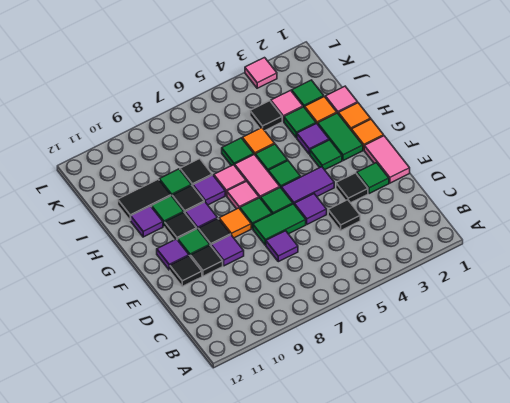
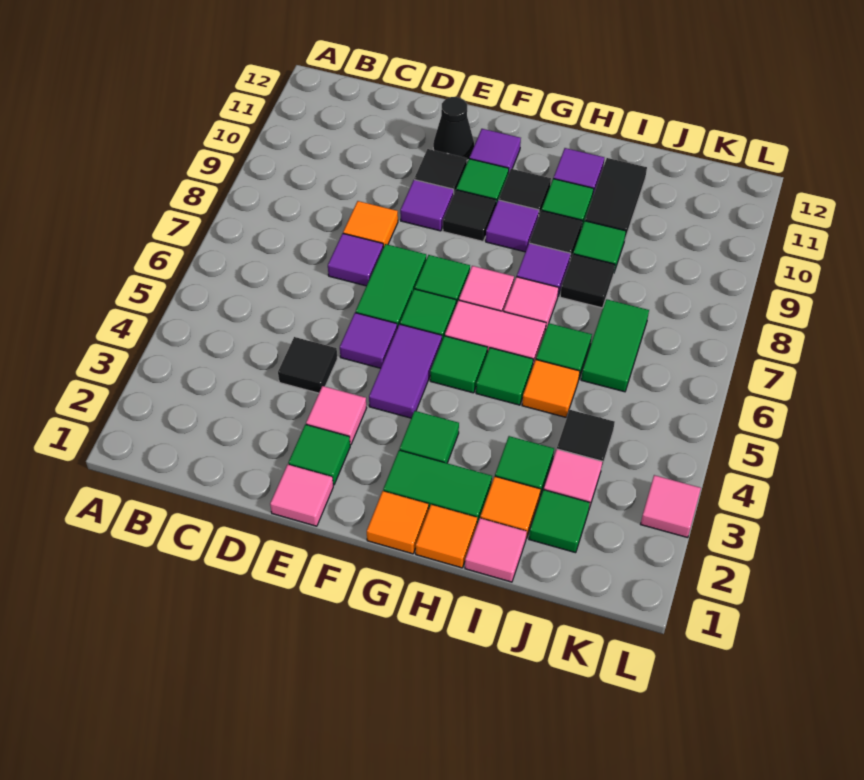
pink tile E1:F1 level 1 -> pink tile E1 level 1
black tile E3 level 1 -> pink tile E3 level 1
black tile E11 level 1 -> black cone E11 level 1
orange tile F8 level 1 -> orange tile D8 level 1
purple tile H3 level 1 -> none
none -> green tile J6:J7 level 1

